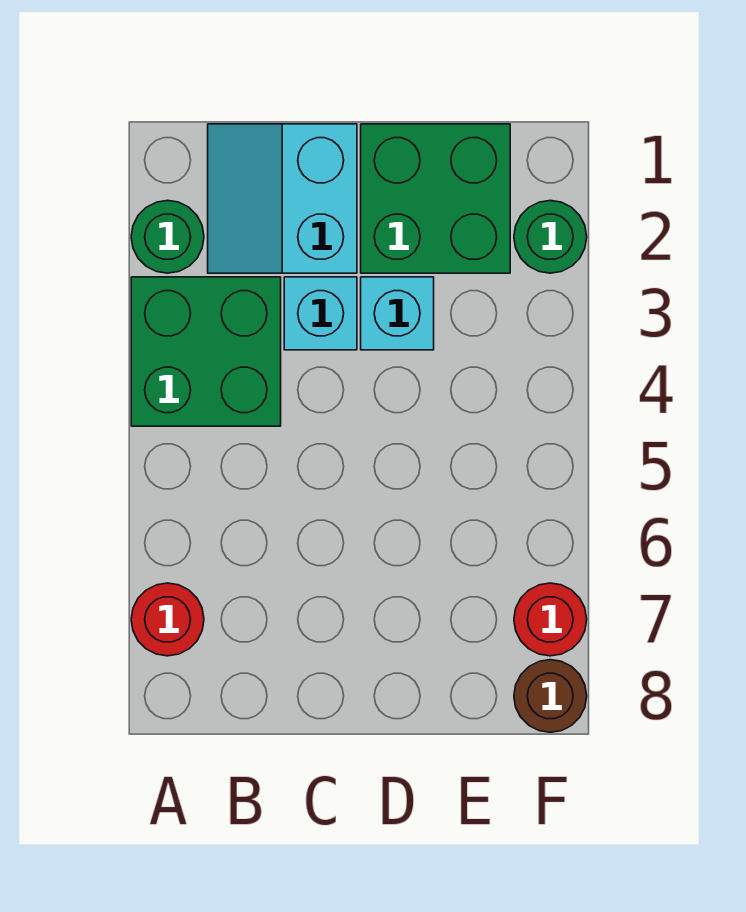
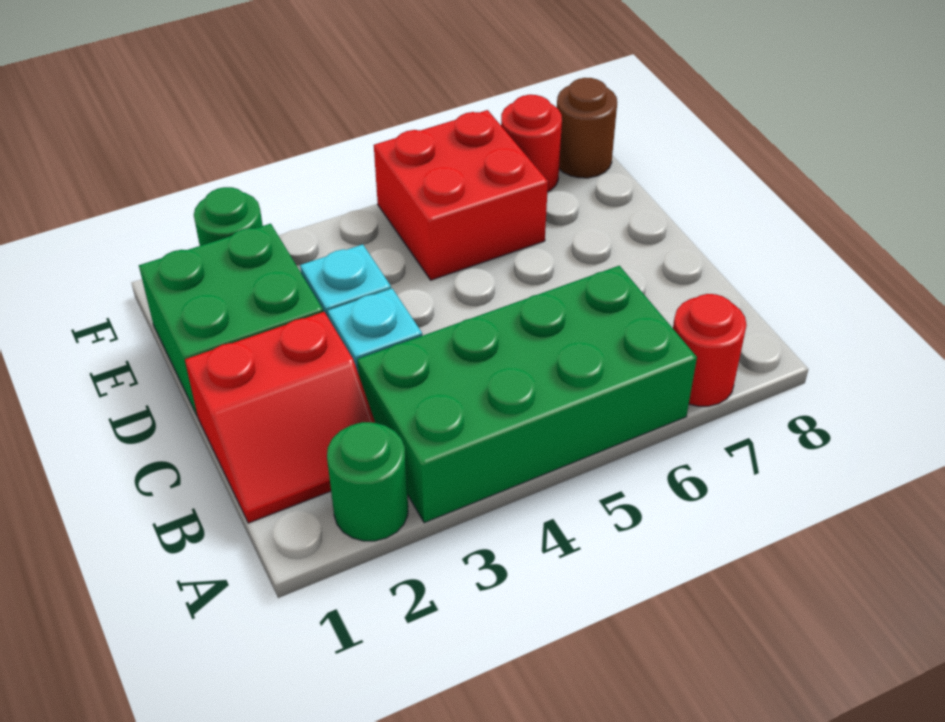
green brick A3:B4 level 1 -> green brick A3:B6 level 1
cyan slope B1:C2 level 1 top C -> red slope B1:C2 level 1 top C
none -> red brick E5:F6 level 1

